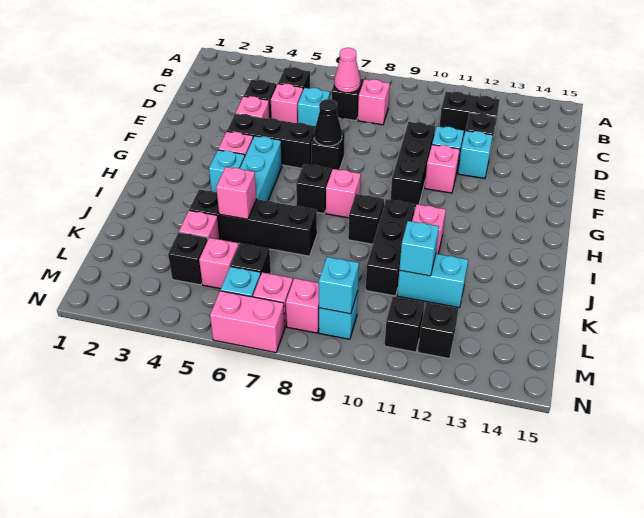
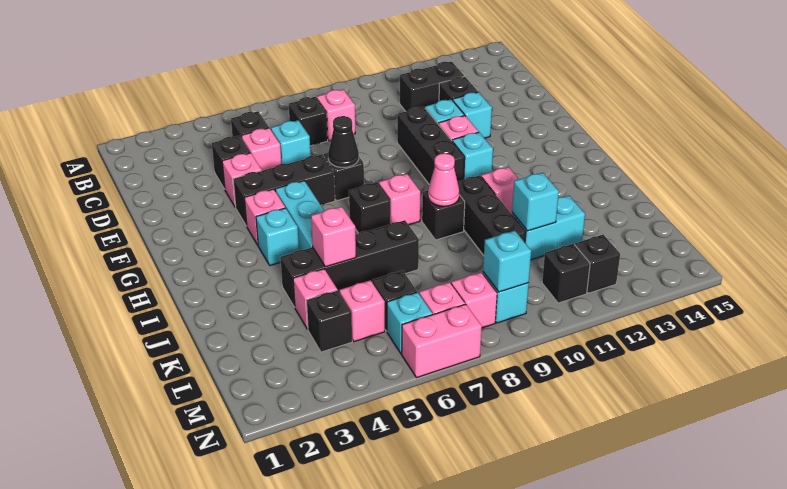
pink cone C7 level 2 -> pink cone I9 level 2
none -> cyan brick G11 level 1

